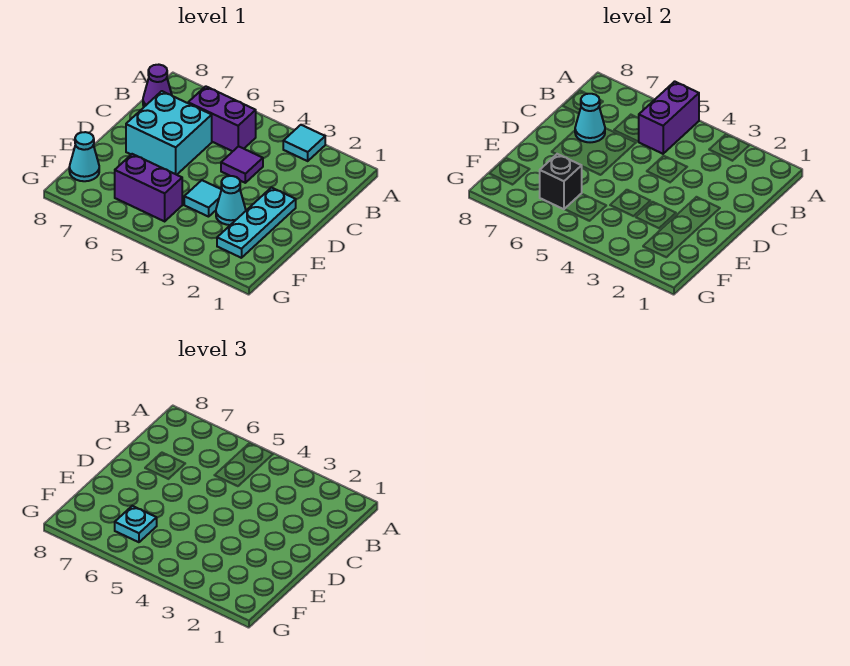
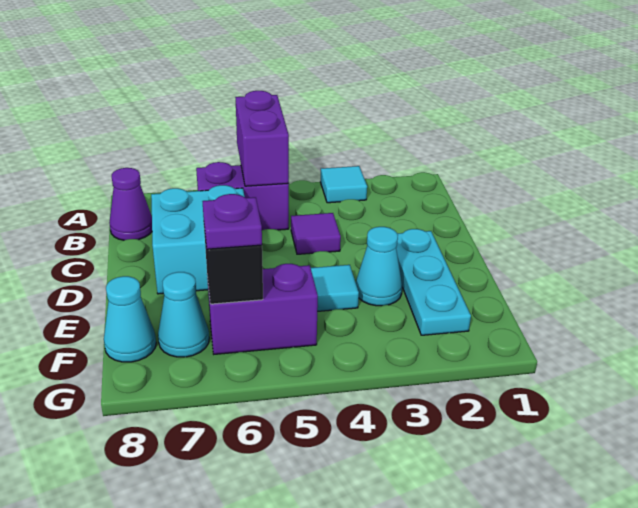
cyan cone C7 level 2 -> cyan cone F7 level 1
cyan plate F6 level 3 -> purple plate F6 level 3

